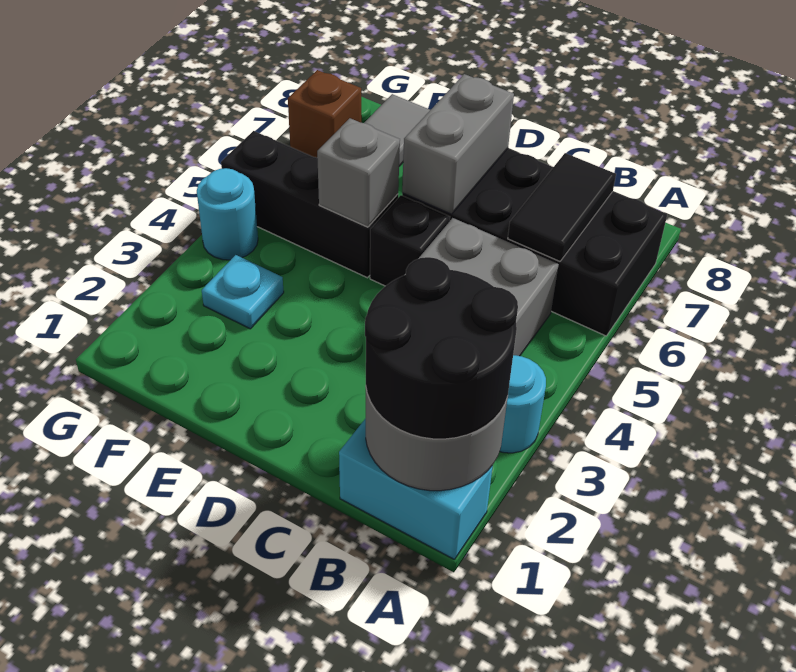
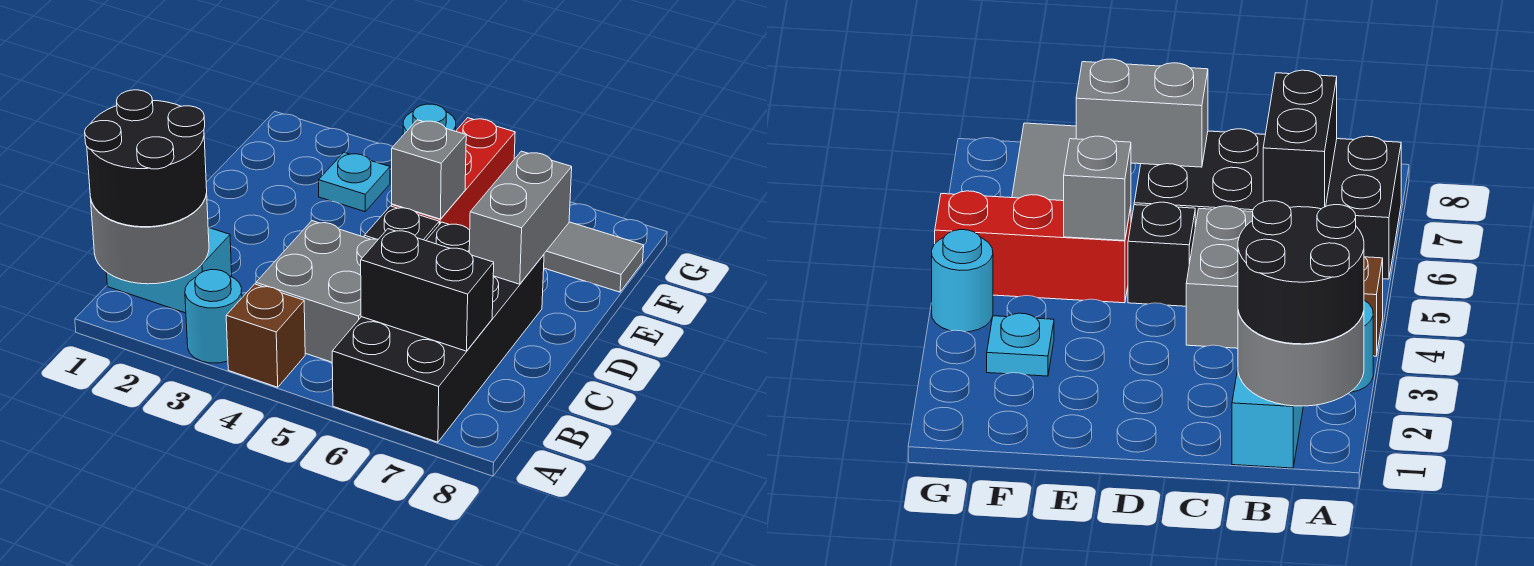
cyan brick A1:B1 level 1 -> cyan brick B1:B2 level 1
black tile B6:B7 level 2 -> black brick B6:B7 level 2
grey brick D6:D7 level 2 -> grey brick D7:E7 level 2
black brick E5:G5 level 1 -> red brick E5:G5 level 1
brown brick G7 level 1 -> brown brick A4 level 1

